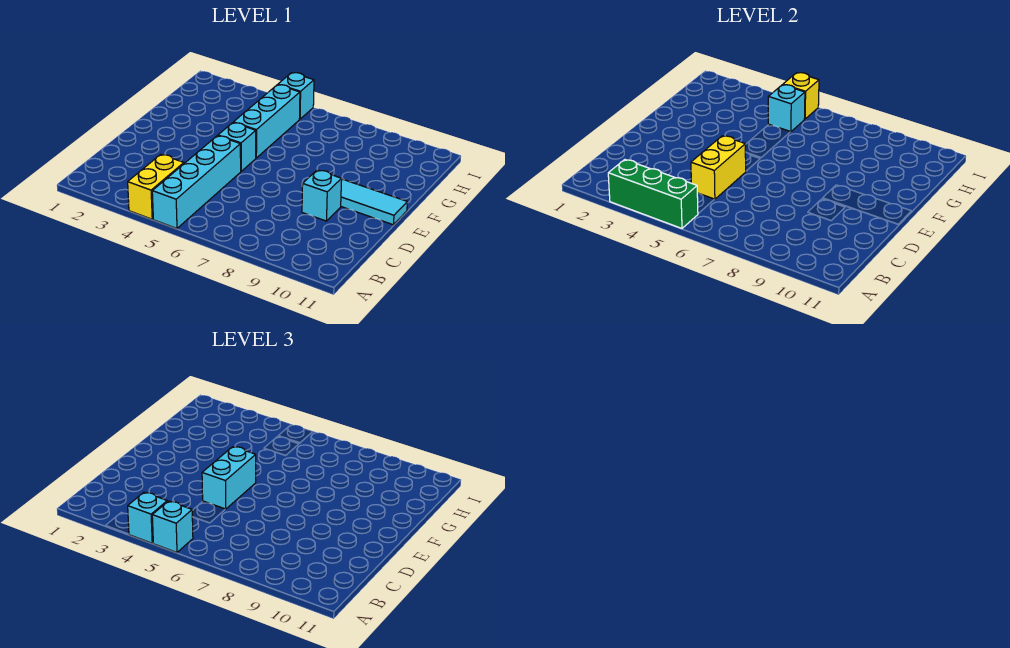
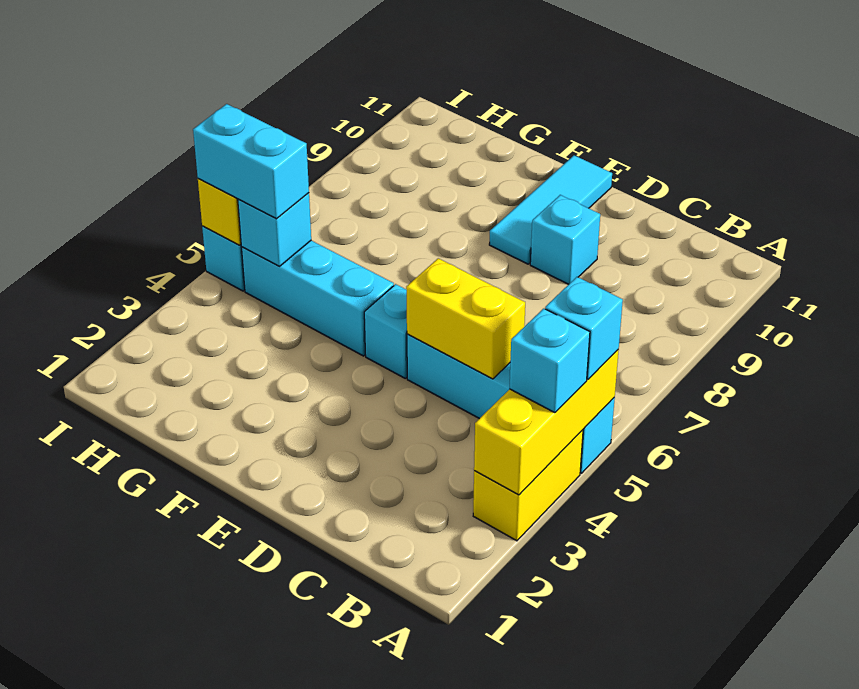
green brick A3:A5 level 2 -> yellow brick A3:A5 level 2
yellow brick A4:B4 level 1 -> yellow brick A3:A4 level 1
cyan brick D5:E5 level 3 -> cyan brick H5:I5 level 3

